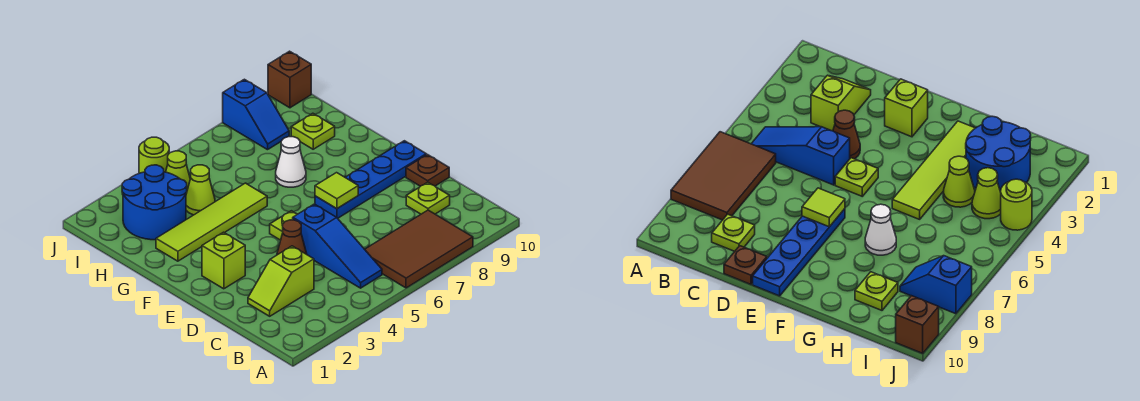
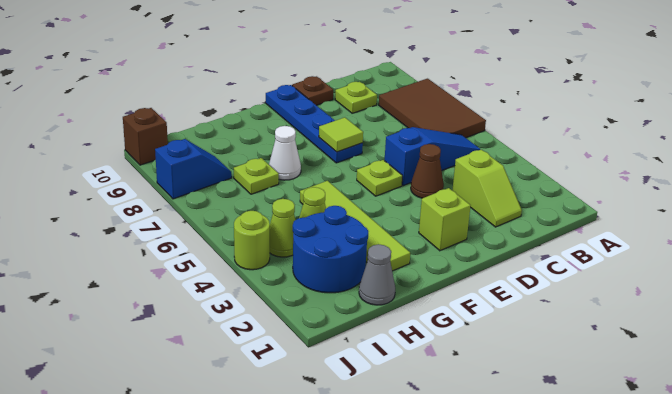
none -> grey cone H1 level 1
lime plate H9 level 1 -> lime plate H7 level 1

